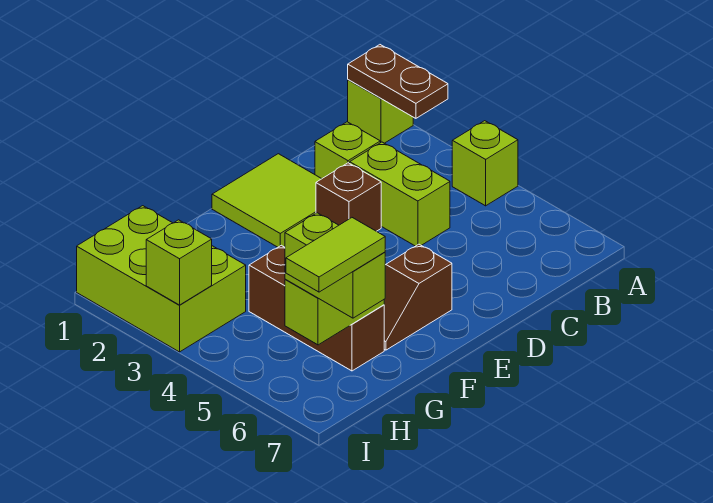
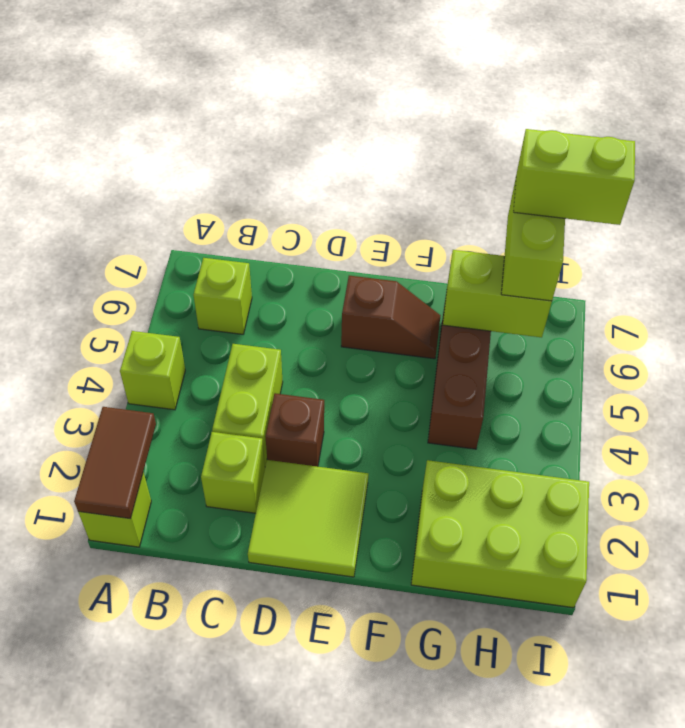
brown plate A1:A2 level 2 -> brown tile A1:A2 level 2
lime brick H1:I3 level 1 -> lime brick G1:I2 level 1
lime tile H7:I7 level 4 -> lime brick H7:I7 level 4
lime brick I3 level 2 -> lime brick B6 level 1

